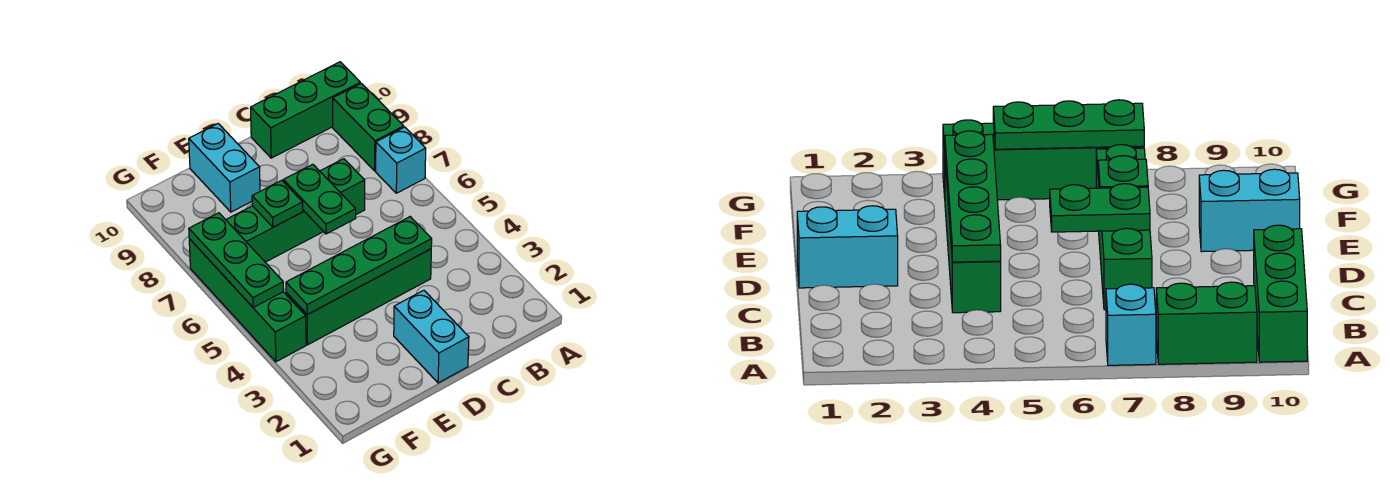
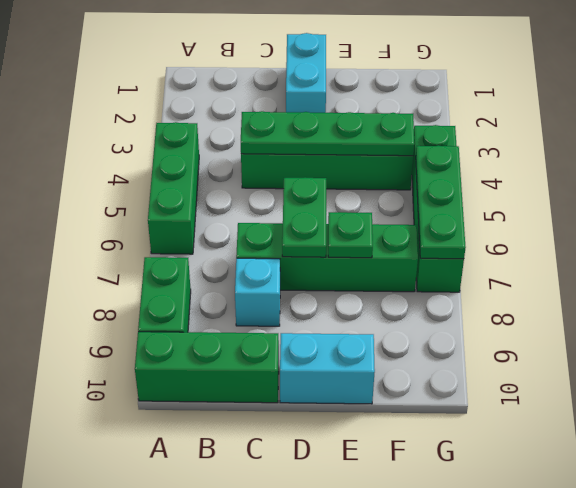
none -> green brick A4:A6 level 1
cyan brick A7 level 1 -> cyan brick C8 level 1
cyan brick E9:E10 level 1 -> cyan brick D10:E10 level 1

